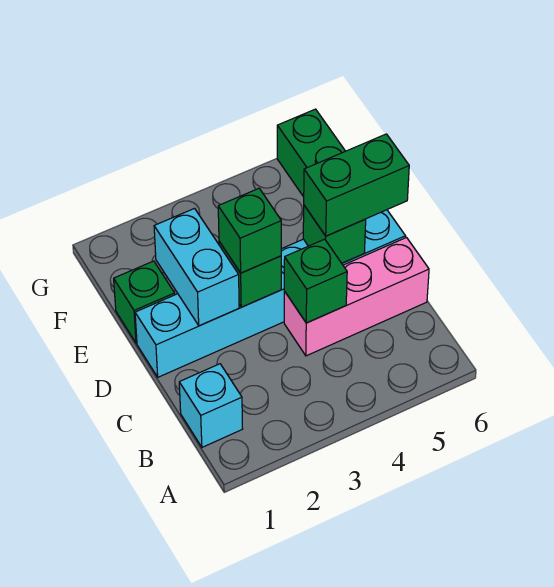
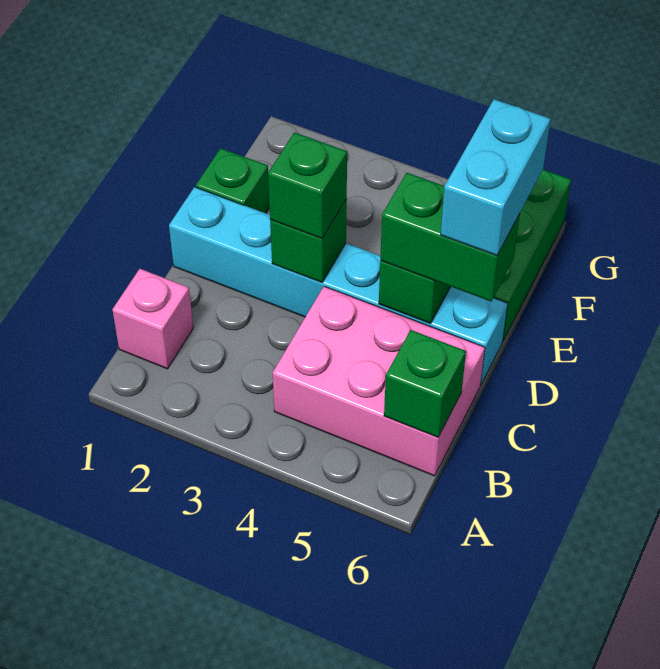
cyan brick B1 level 1 -> pink brick B1 level 1
pink brick C4:C6 level 1 -> pink brick B4:C6 level 1
green brick C4 level 2 -> green brick B6 level 2
cyan brick D2:E2 level 2 -> cyan brick D6:E6 level 4

